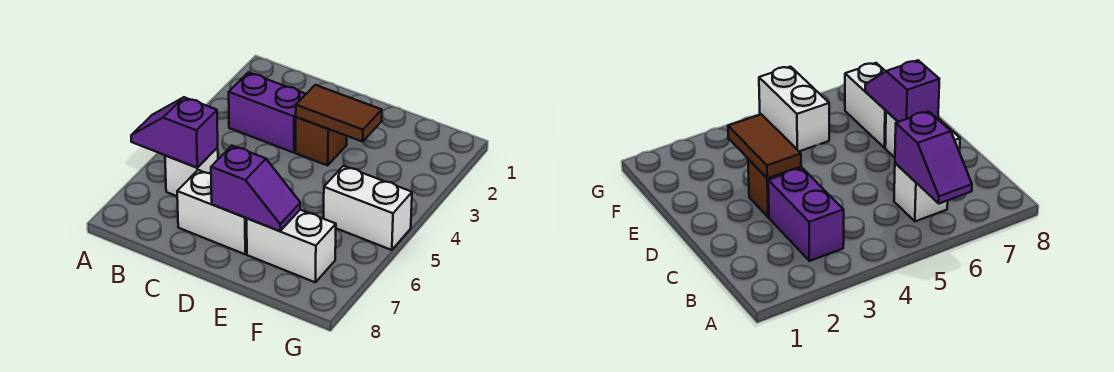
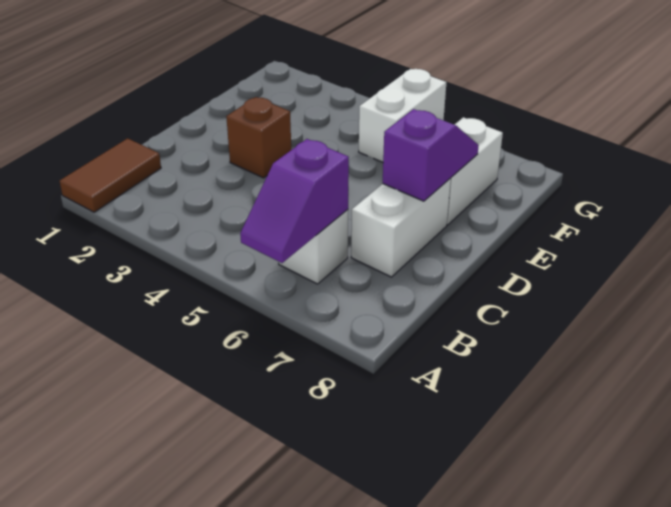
purple brick B3:C3 level 1 -> none
brown tile D3:E3 level 2 -> brown tile A1:B1 level 1

